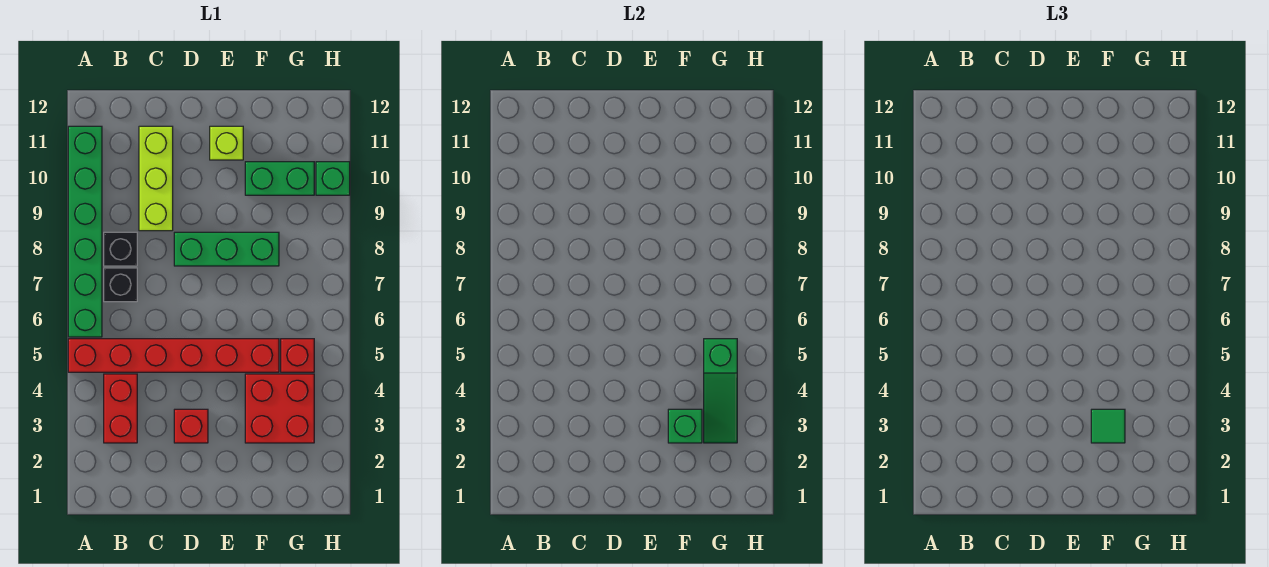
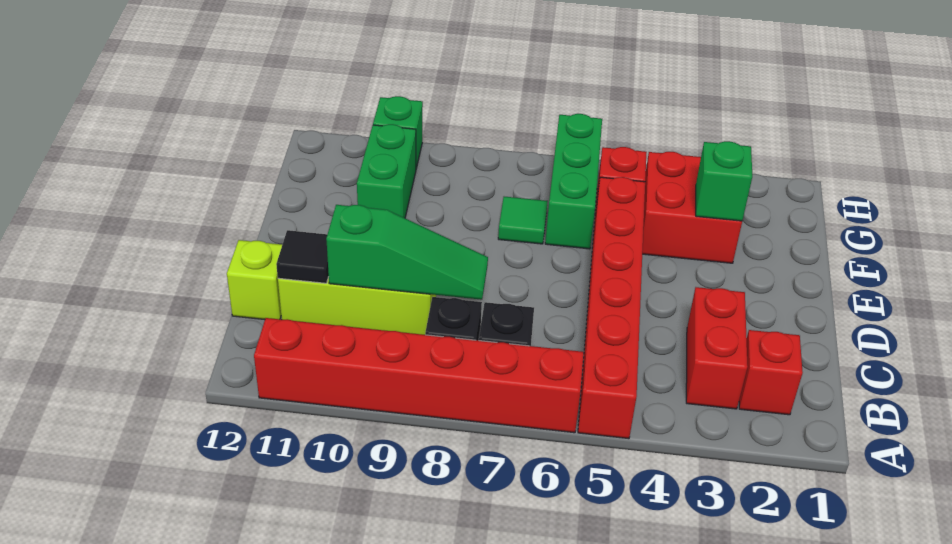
green brick A6:A11 level 1 -> red brick A6:A11 level 1
red brick B3:B4 level 1 -> red brick B3:C3 level 1
none -> black tile C11 level 2
red brick D3 level 1 -> red brick B2 level 1
green brick D8:F8 level 1 -> green brick F6:H6 level 1
lime brick E11 level 1 -> lime brick C12 level 1
green tile F3 level 3 -> green tile F7 level 1
green slope G3:G5 level 2 top 5 -> green slope C8:C10 level 2 top 10

